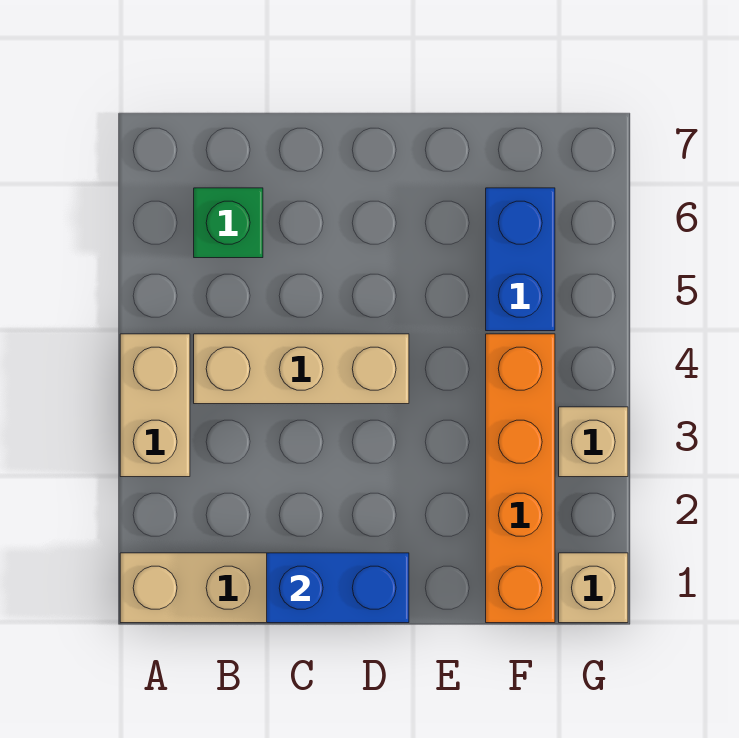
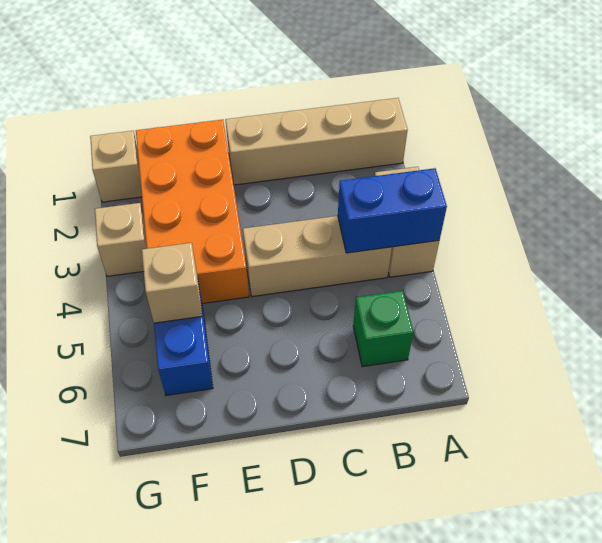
blue brick C1:D1 level 2 -> blue brick A4:B4 level 2
orange brick F1:F4 level 1 -> orange brick E1:F4 level 1
none -> tan brick F5 level 2

